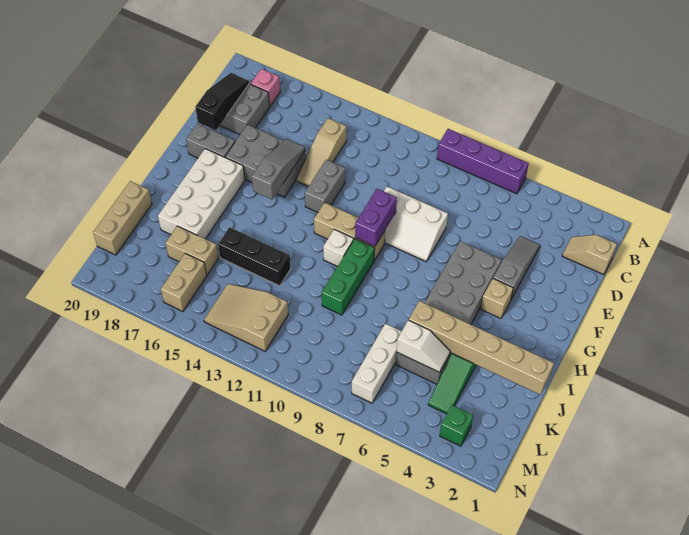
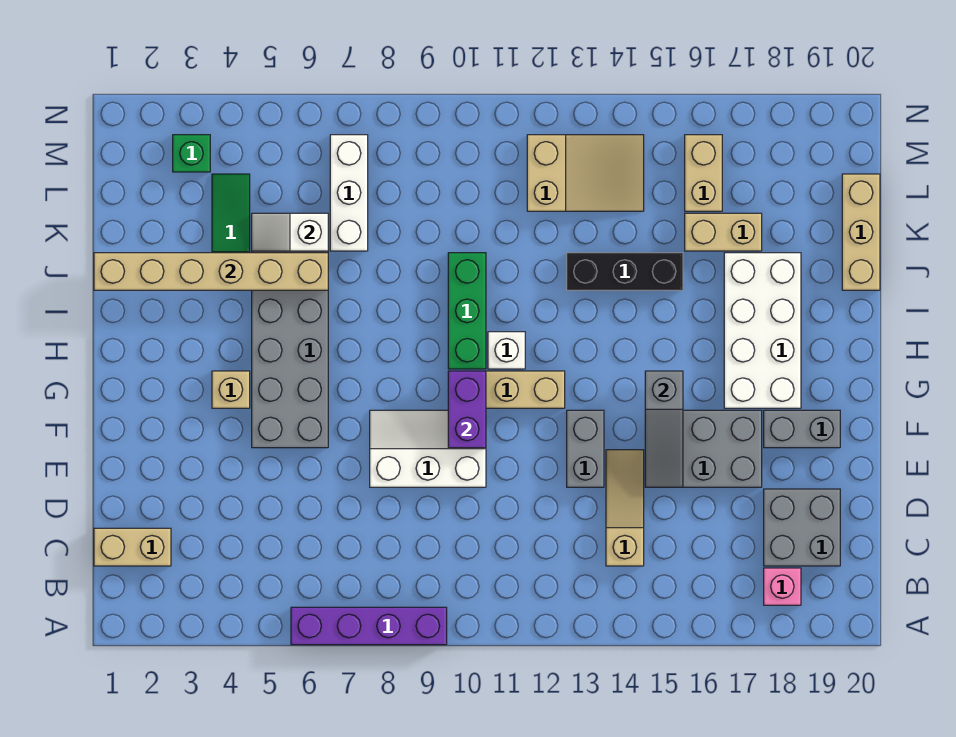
tan slope C1:C2 level 1 top 1 -> tan brick C1:C2 level 1
black slope C19:E19 level 2 top E -> none
grey slope D4:F4 level 1 top F -> none

